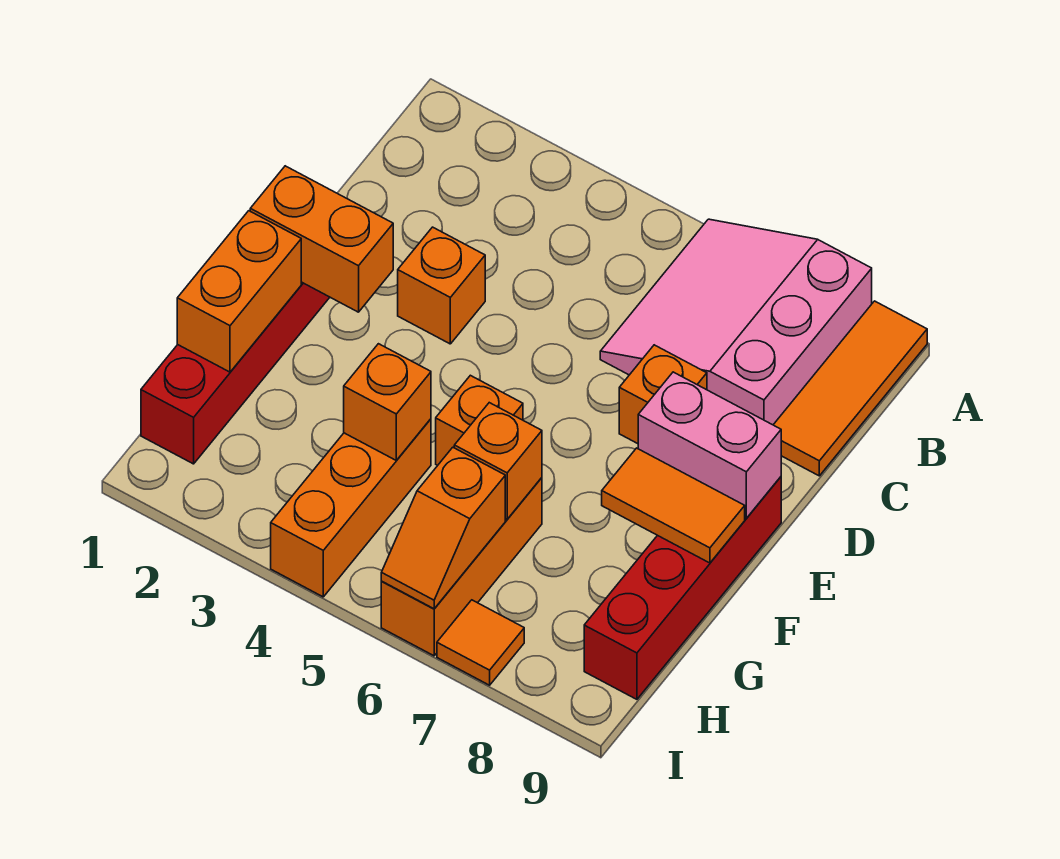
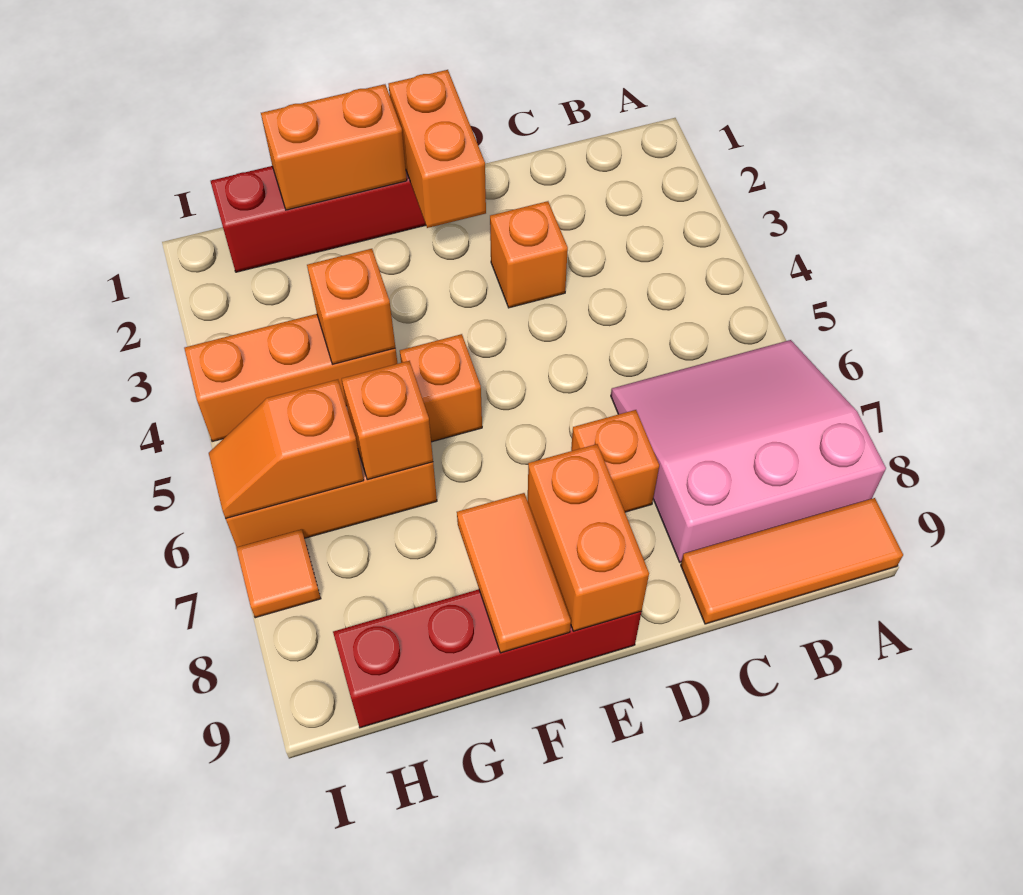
pink brick E8:E9 level 2 -> orange brick E8:E9 level 2

